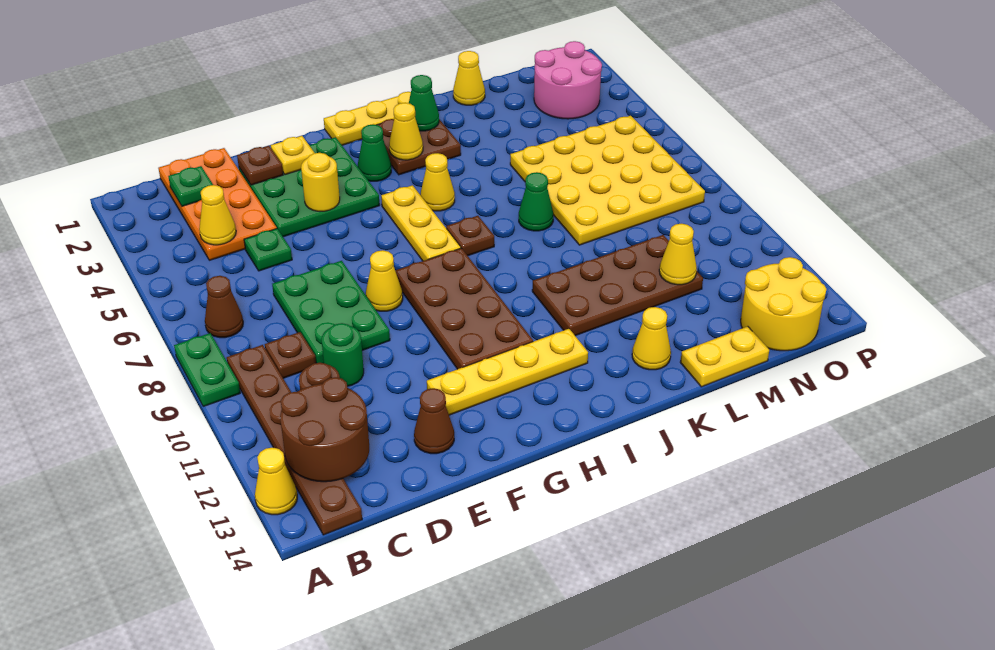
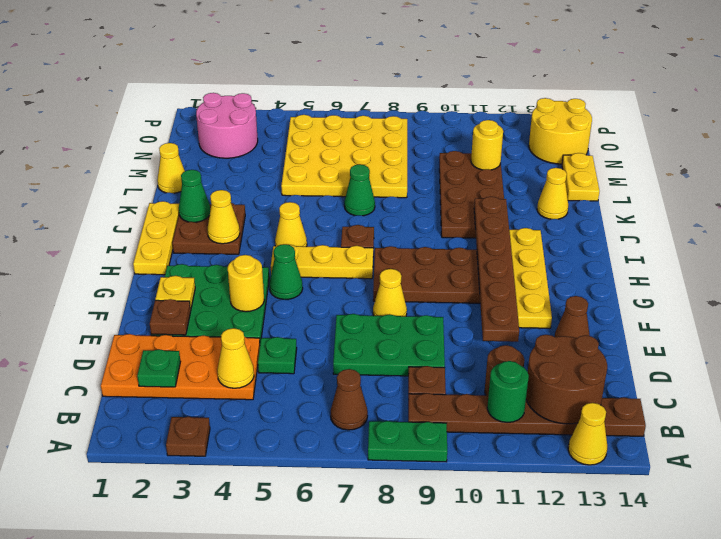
none -> brown plate A3 level 1
green round brick D10 level 1 -> green round brick B11 level 2
none -> brown plate E11:J11 level 2
green cone H3 level 1 -> green cone G5 level 1
yellow cone M11 level 2 -> yellow round brick M11 level 2

